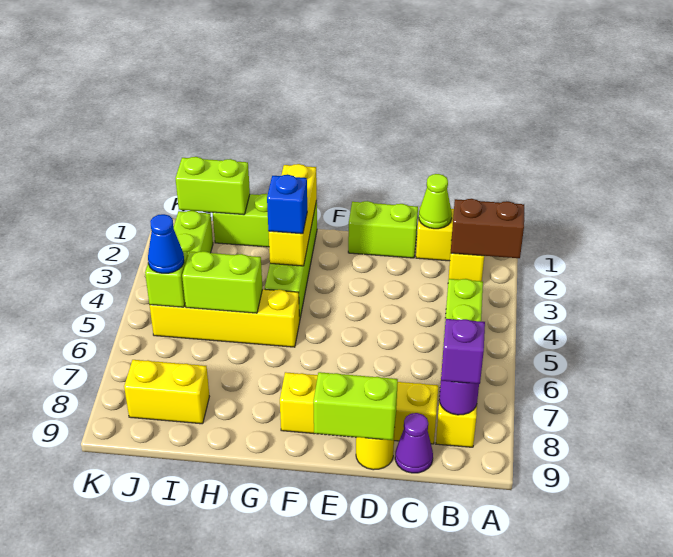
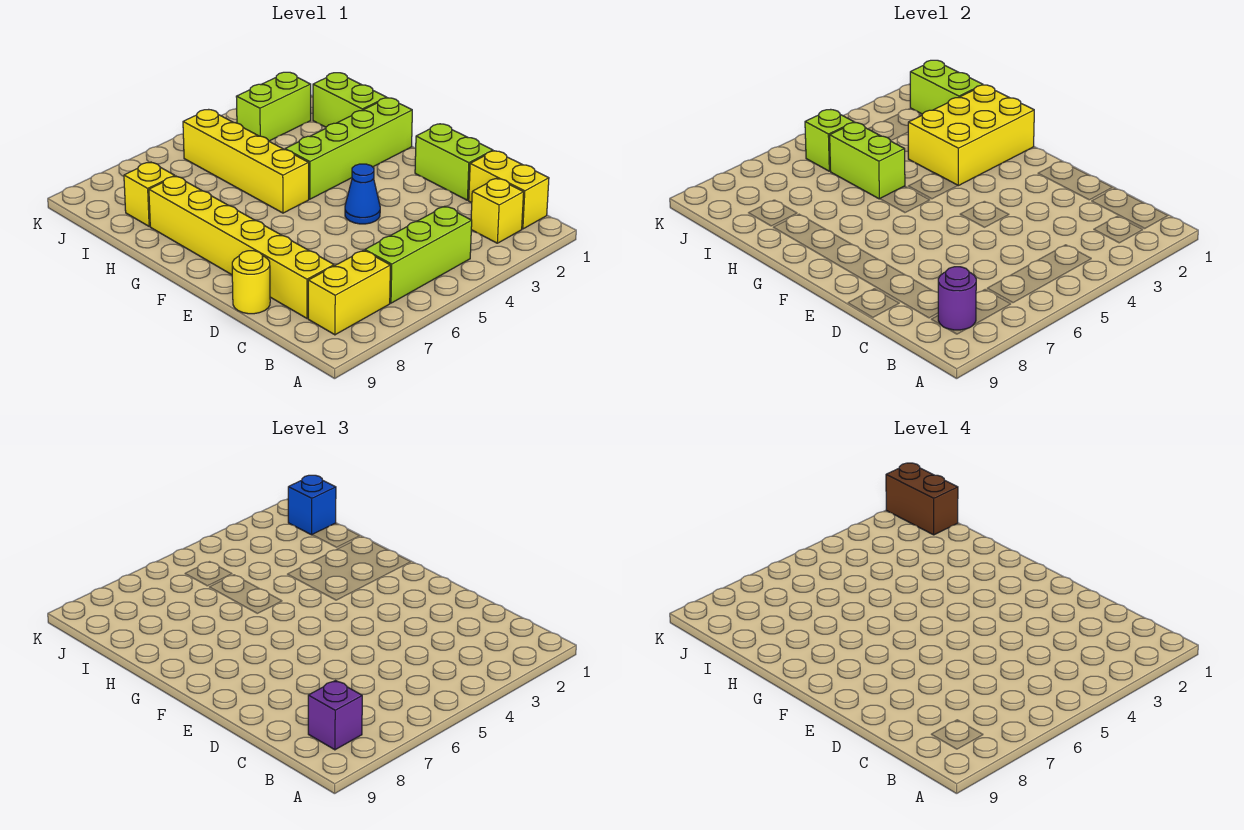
brown brick A2:B2 level 2 -> brown brick J1:K1 level 4
lime cone C1 level 2 -> none
yellow brick C8:F8 level 1 -> yellow brick C8:H8 level 1
purple cone C9 level 1 -> none
lime brick D9:E9 level 2 -> none
yellow brick G1:G3 level 2 -> yellow brick G1:H3 level 2
blue brick G3 level 3 -> blue brick J1 level 3
yellow brick I8:J8 level 1 -> yellow brick I8 level 1
blue cone J5 level 3 -> blue cone E4 level 1

